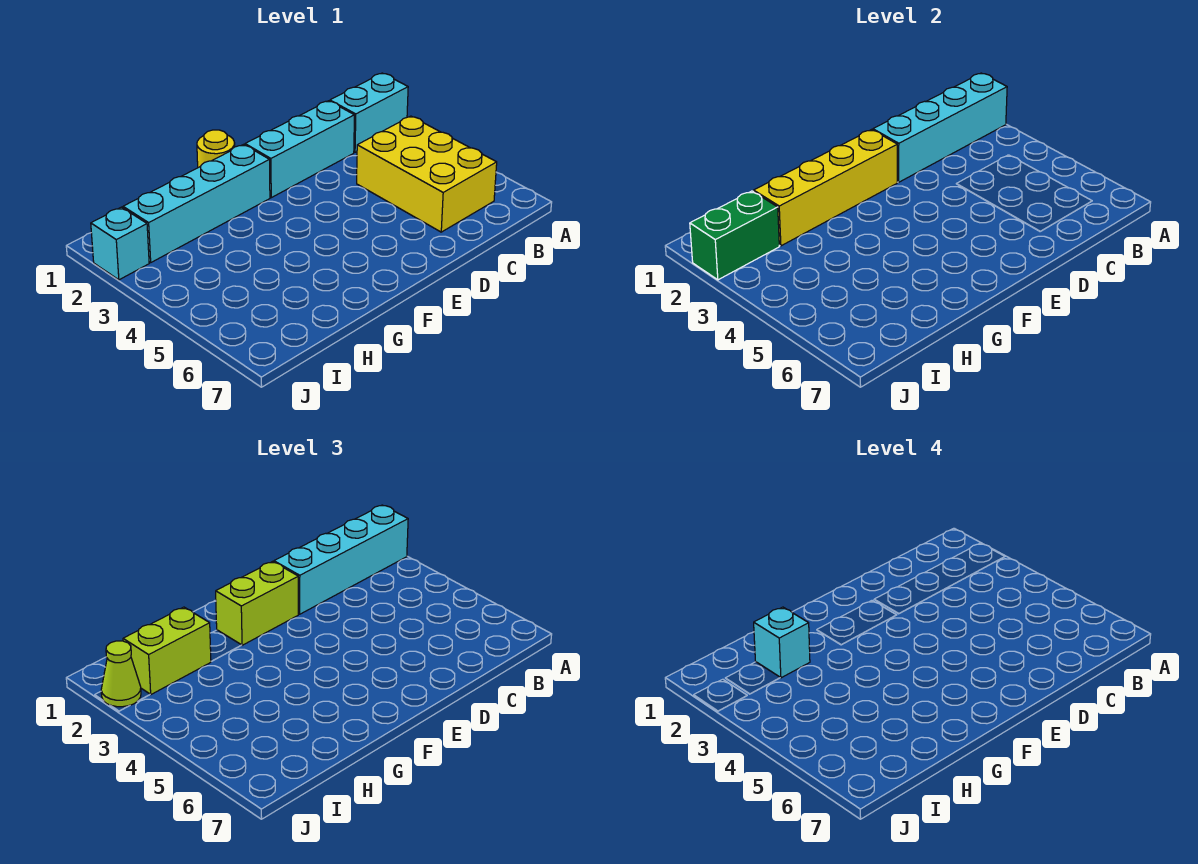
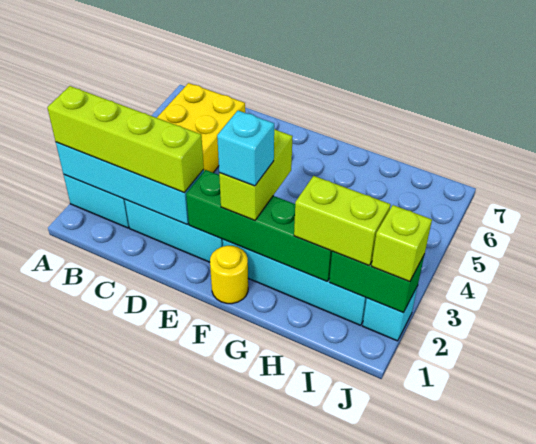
cyan brick A2:D2 level 3 -> lime brick A2:D2 level 3
yellow brick E2:H2 level 2 -> green brick E2:H2 level 2
lime brick E2:F2 level 3 -> lime brick F2:F3 level 3
cyan brick H2 level 4 -> cyan brick F2 level 4
lime cone J2 level 3 -> lime brick J2 level 3

